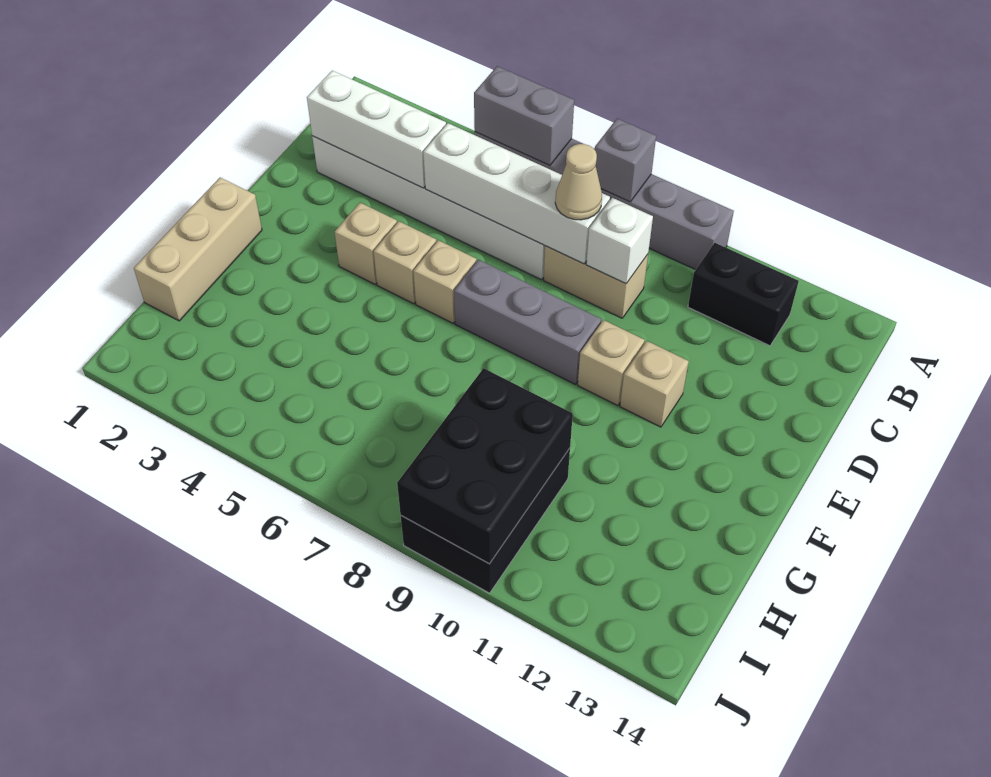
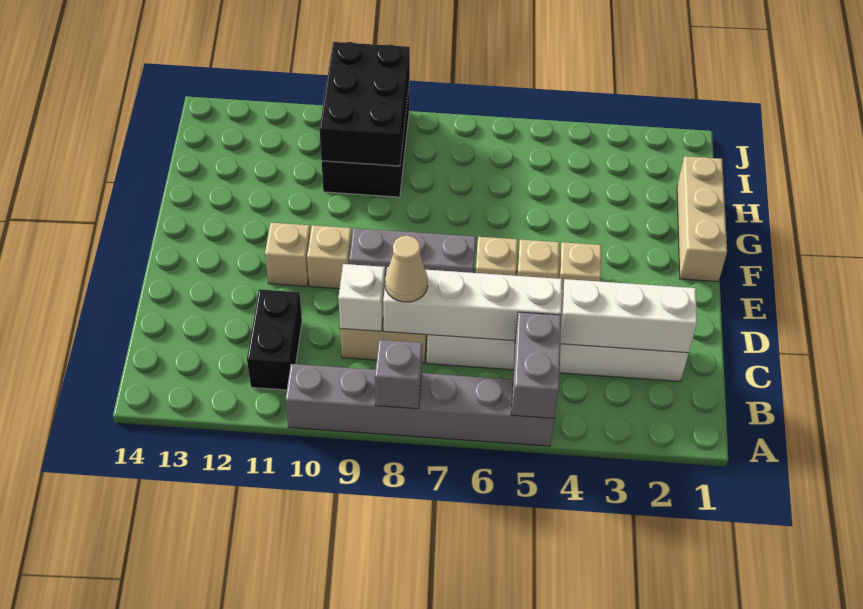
grey brick A5:A6 level 2 -> grey brick A5:B5 level 2
black brick B11:B12 level 1 -> black brick B11:C11 level 1

